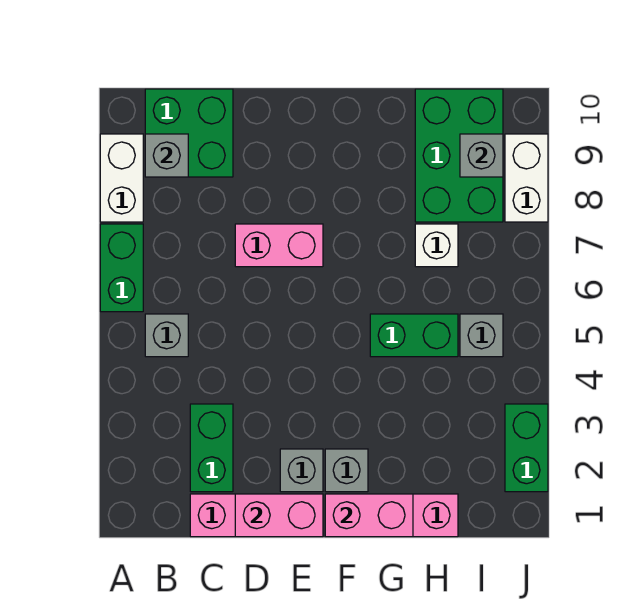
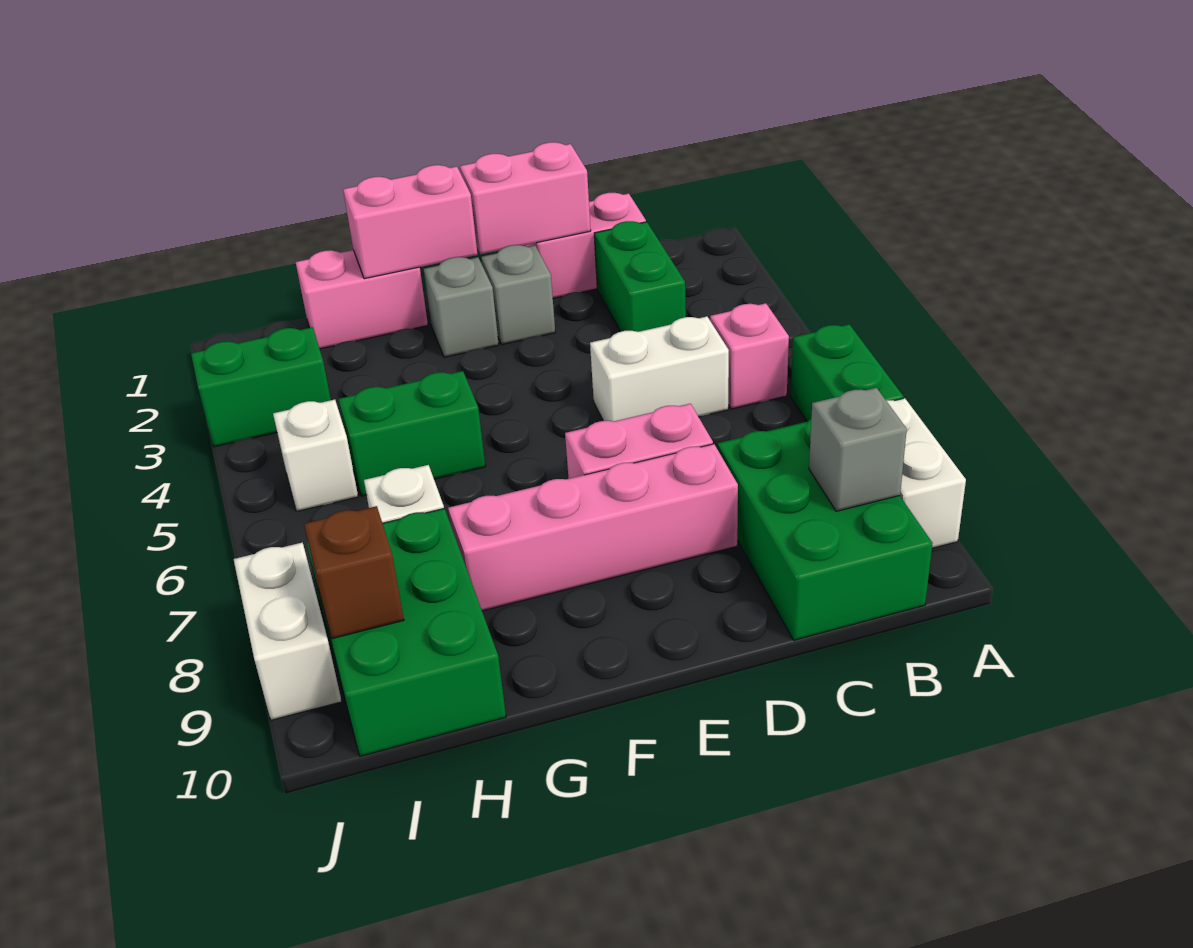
grey brick B5 level 1 -> pink brick B5 level 1
green brick B9:C10 level 1 -> green brick B8:C10 level 1
none -> white brick C5:D5 level 1
none -> pink brick D8:G8 level 1
grey brick I5 level 1 -> white brick I5 level 1
grey brick I9 level 2 -> brown brick I9 level 2
green brick J2:J3 level 1 -> green brick I3:J3 level 1

